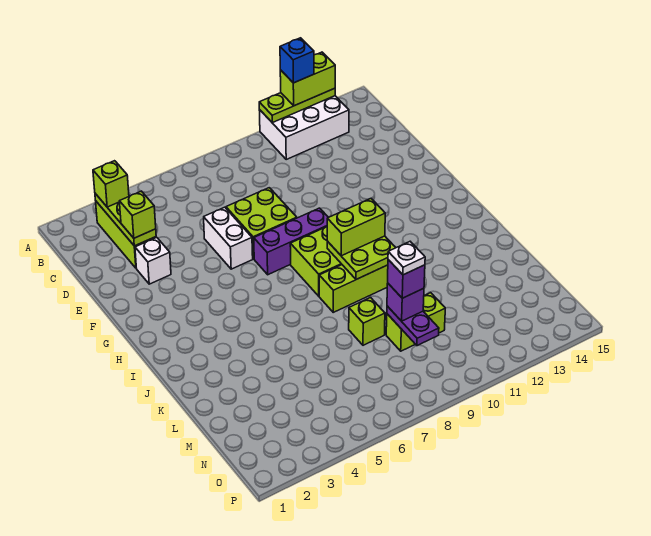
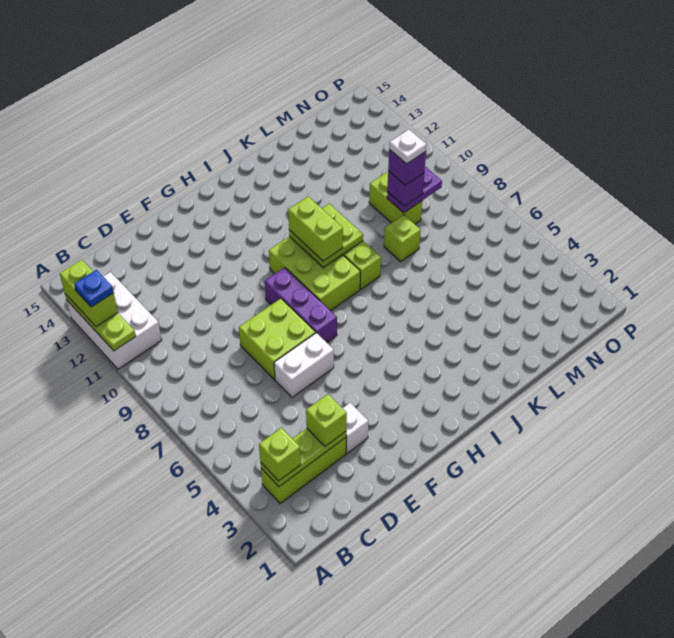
blue brick A12 level 4 -> blue plate A12 level 4

